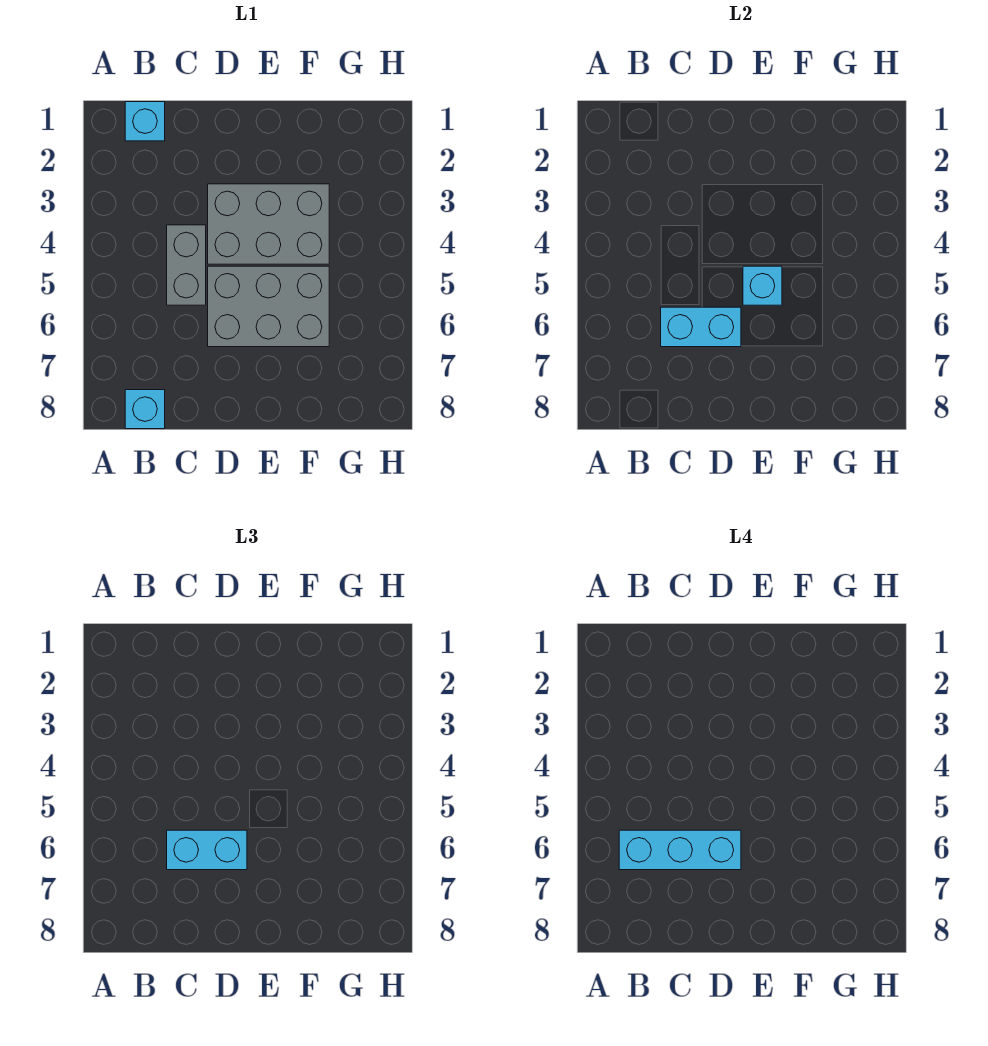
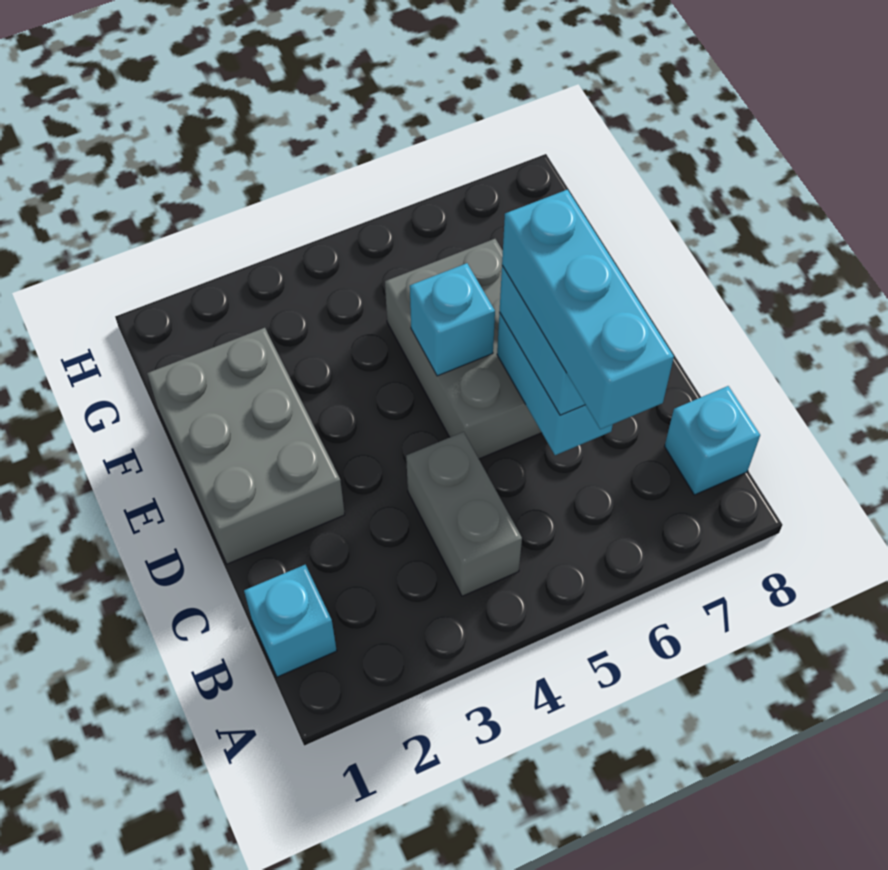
grey brick C4:C5 level 1 -> grey brick B4:C4 level 1
grey brick D3:F4 level 1 -> grey brick D1:F2 level 1

